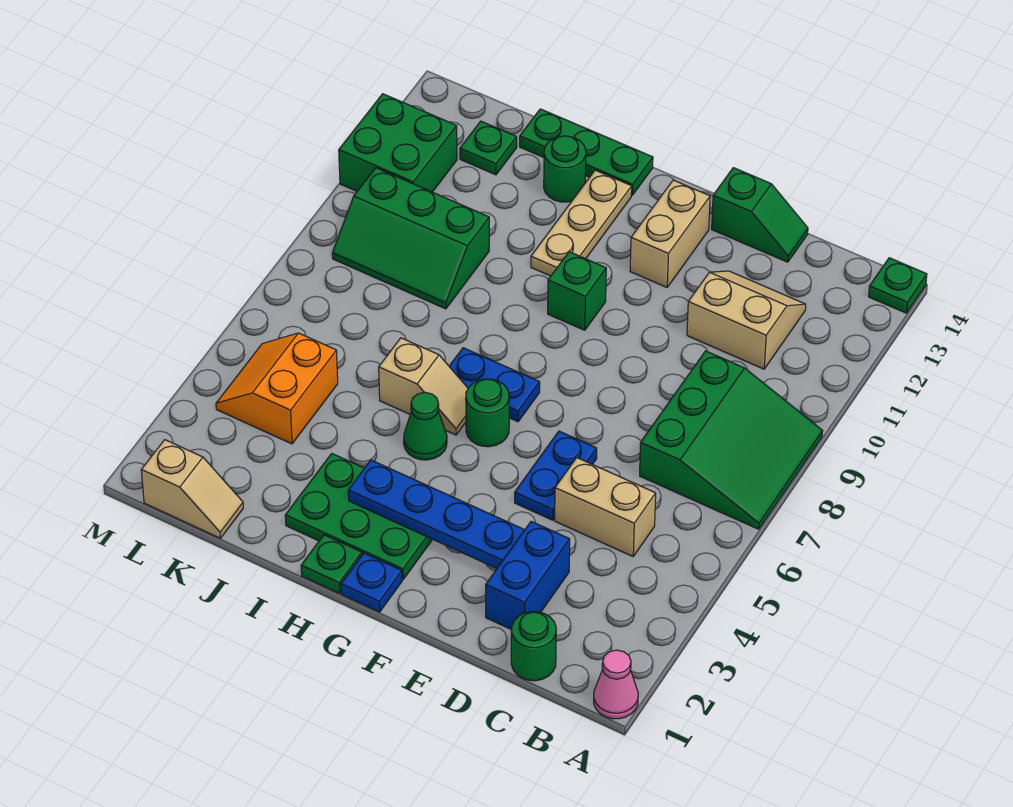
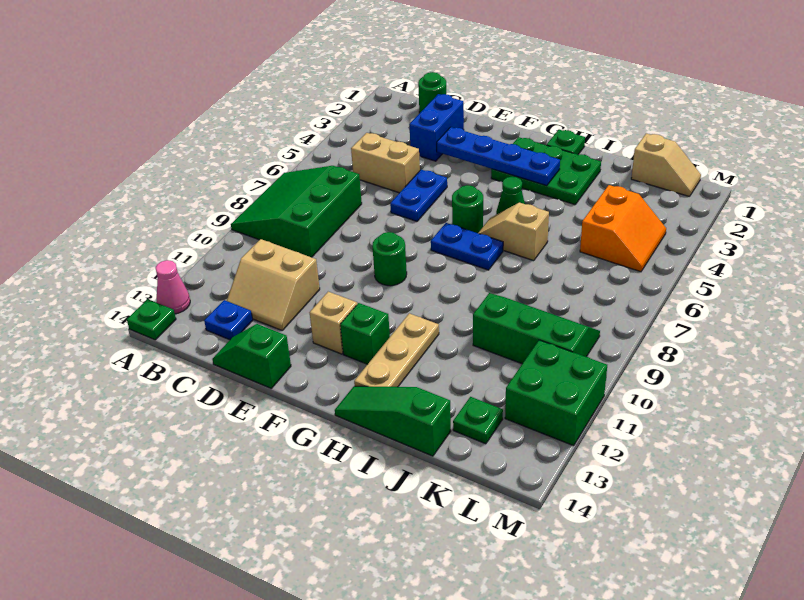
pink cone A1 level 1 -> pink cone A13 level 1
tan brick F12:F13 level 1 -> tan brick F12 level 1
blue plate G1 level 1 -> blue plate C13 level 1
green brick G10 level 1 -> green brick G12 level 1
green plate H14:J14 level 1 -> green slope H14:J14 level 1 top J
green round brick I13 level 1 -> green round brick F9 level 1
tan slope K1:L1 level 1 top L -> tan slope K1:L1 level 1 top K

